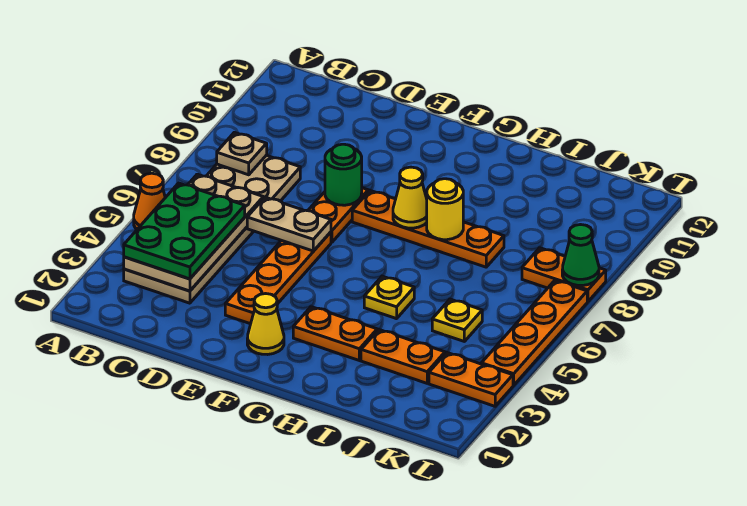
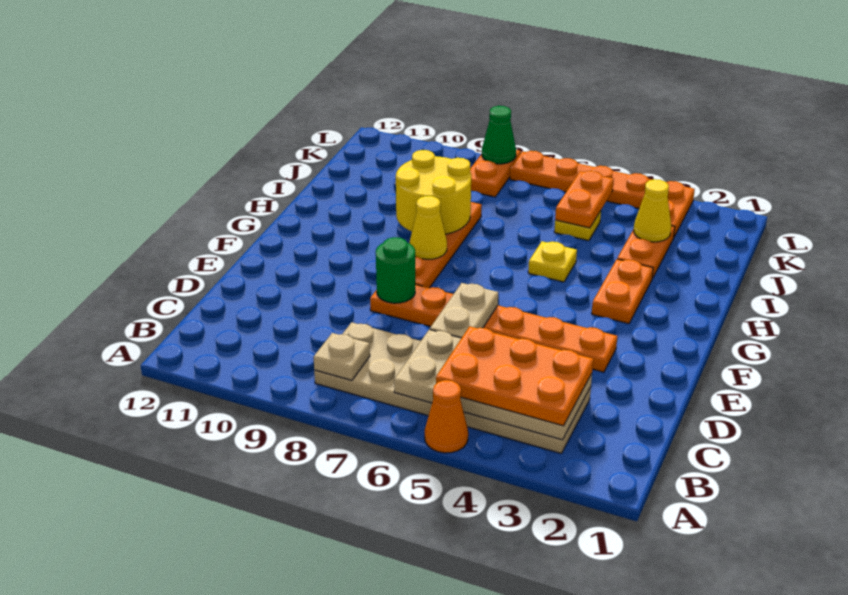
green plate B3:C5 level 3 -> orange plate B3:C5 level 3
yellow cone F2 level 1 -> yellow cone J3 level 2
yellow round brick H8 level 2 -> yellow round brick H8:I9 level 2
none -> orange plate J5:K5 level 2

